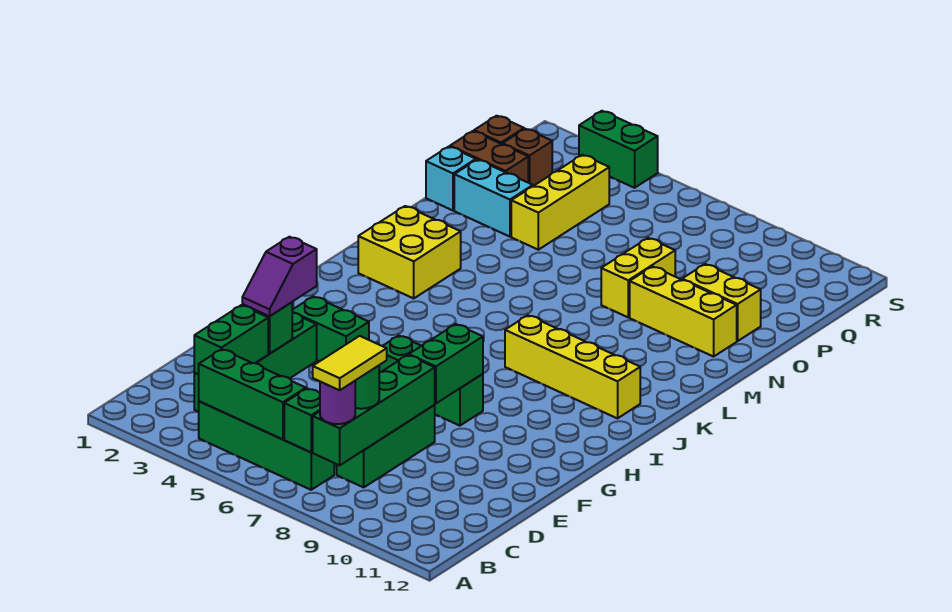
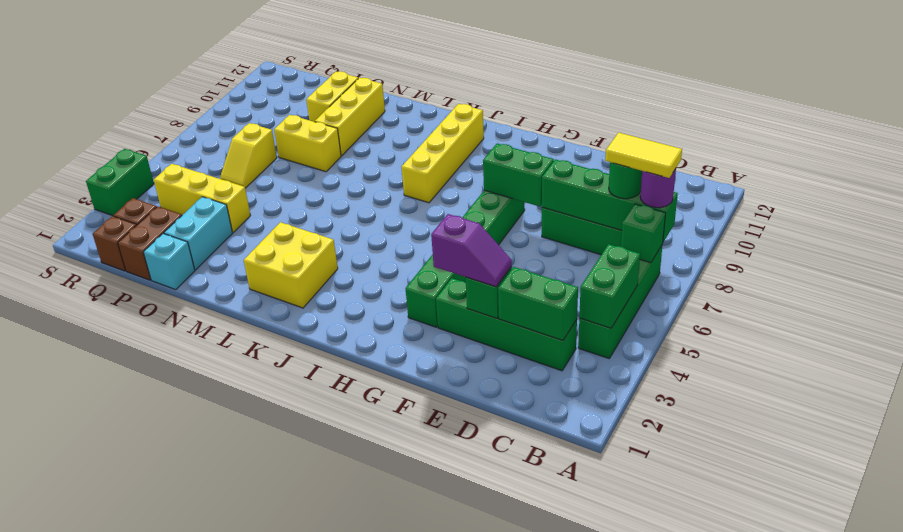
green brick B4:B6 level 2 -> green brick B4:B5 level 2
none -> yellow slope P6:P7 level 1 top 7

